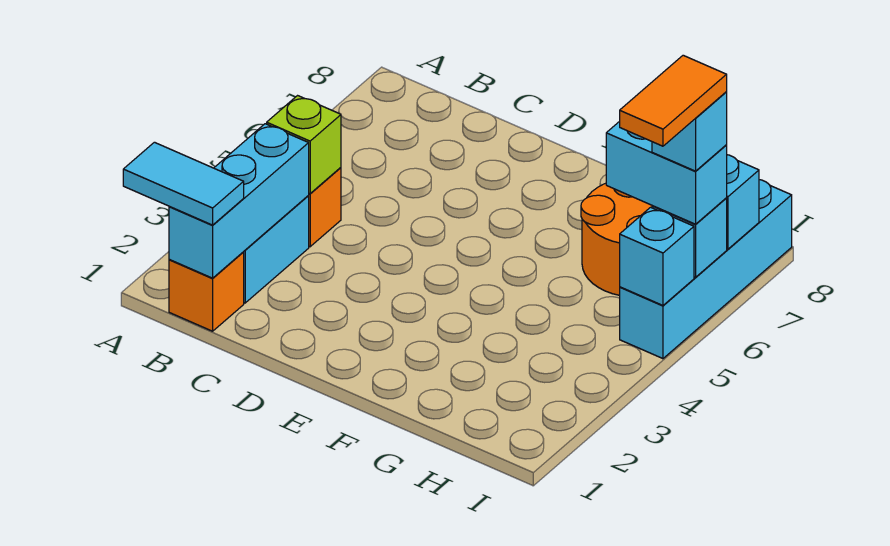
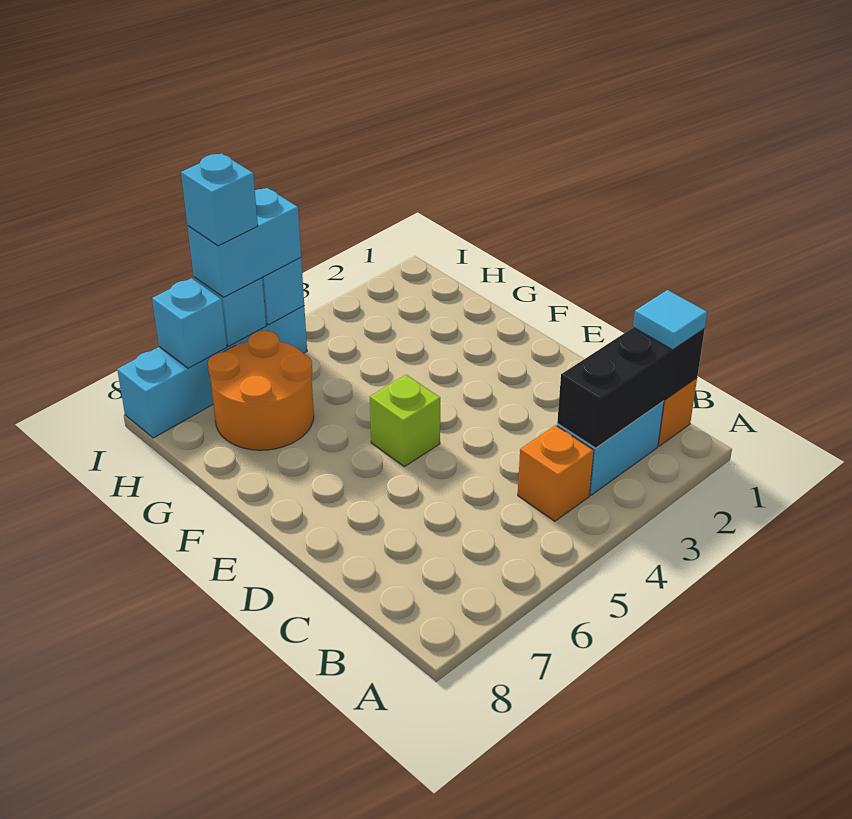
cyan tile A1:B1 level 3 -> cyan tile B1 level 3
cyan brick B1:B3 level 2 -> black brick B1:B3 level 2
lime brick B4 level 2 -> lime brick E5 level 1
cyan brick H6:I6 level 3 -> cyan brick I5:I6 level 3
orange tile I5:I6 level 5 -> none

